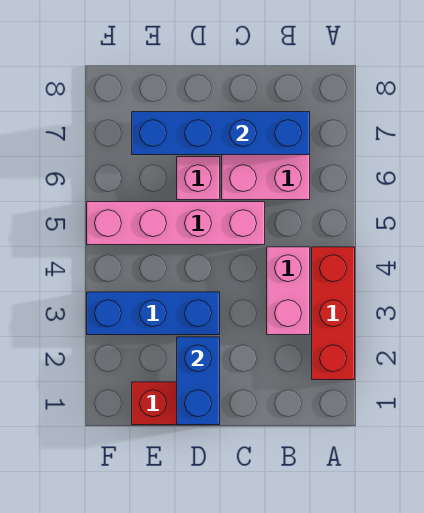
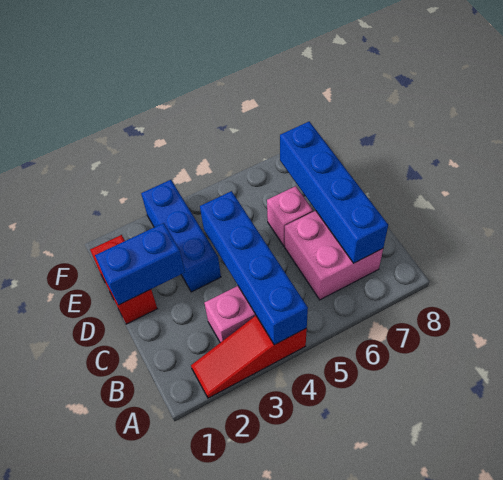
red brick A2:A4 level 1 -> red slope A2:A4 level 1 top 4
none -> blue brick A4:D4 level 2
pink brick C5:F5 level 1 -> none

